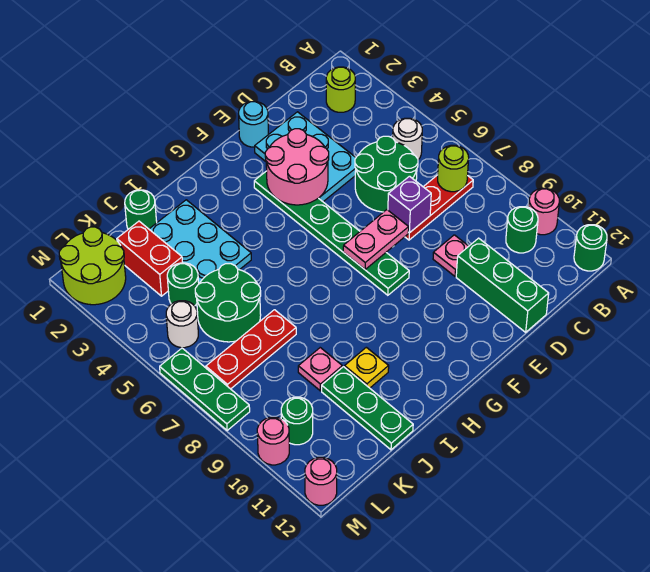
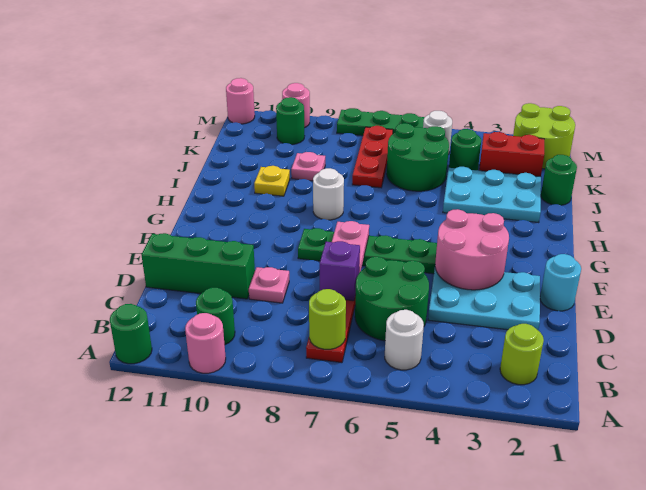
none -> white round brick H8 level 1
green plate J10:J12 level 1 -> none

